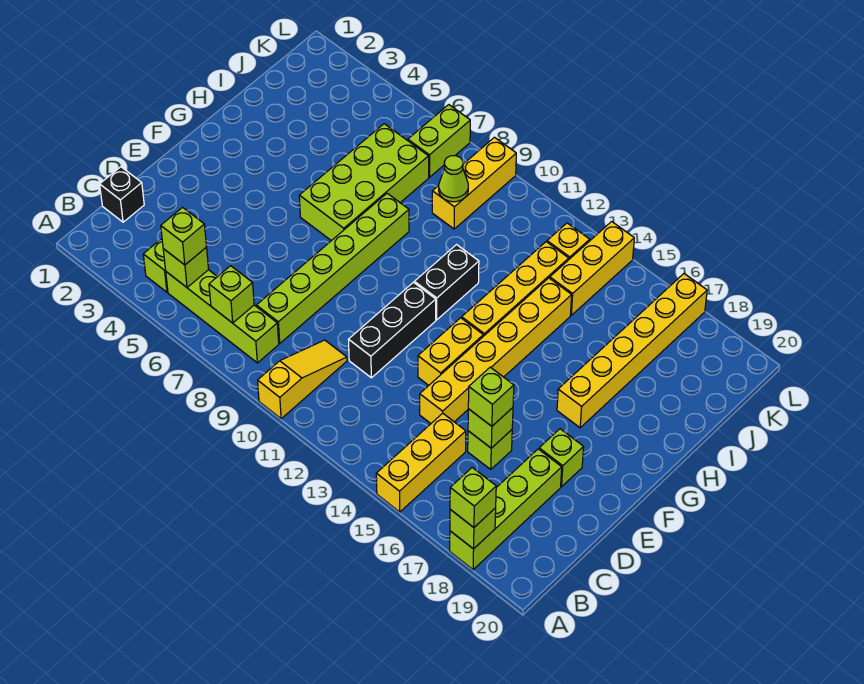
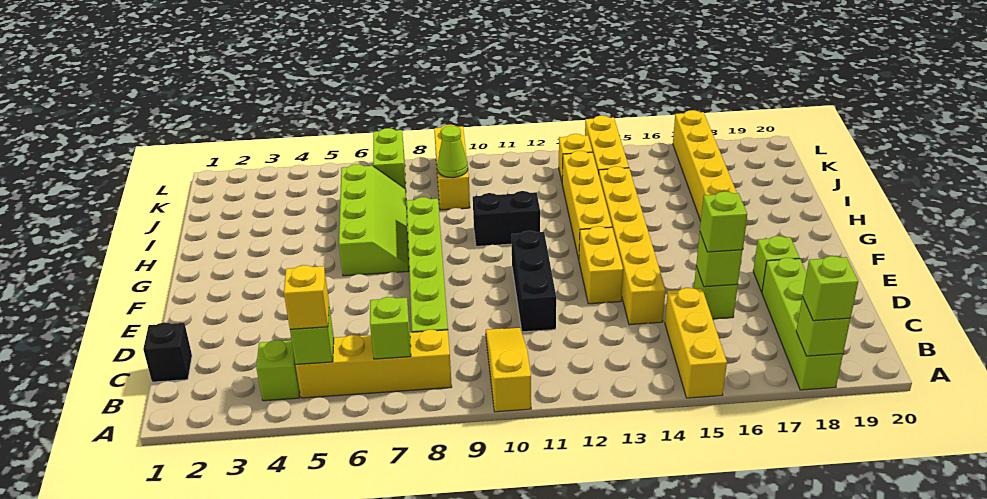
lime brick B5:B8 level 1 -> yellow brick B5:B8 level 1
lime brick B5 level 3 -> yellow brick B5 level 3
lime brick G6:J7 level 1 -> lime slope G6:J7 level 1 top 6
black brick G11:H11 level 1 -> black brick H10:H11 level 1

